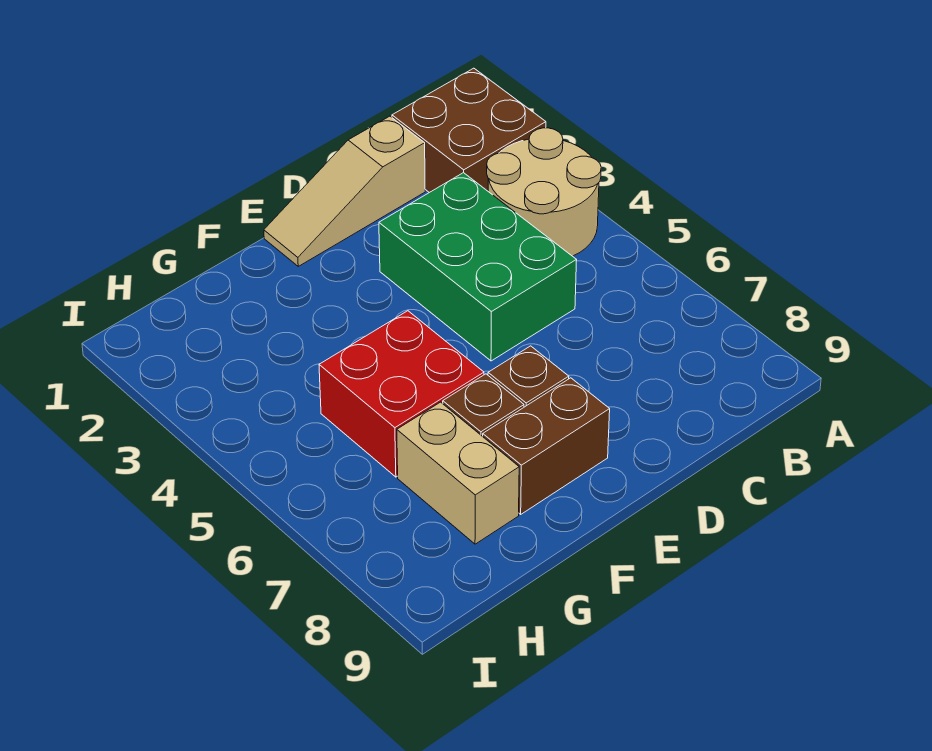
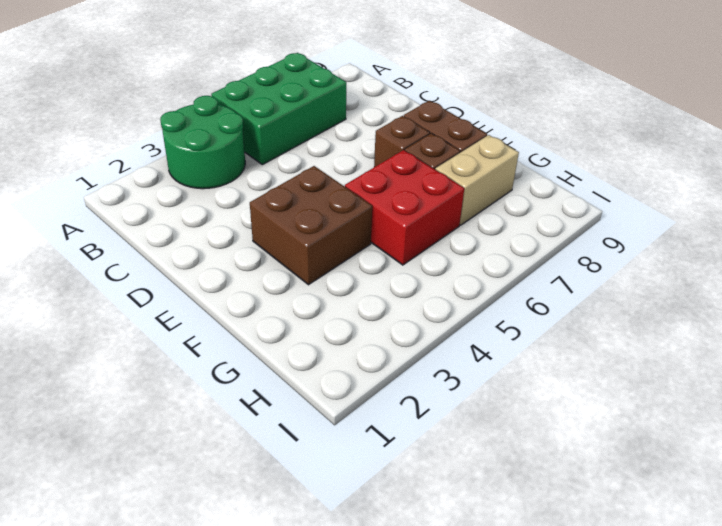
brown brick A1:B2 level 1 -> brown brick E3:F4 level 1
tan round brick A3:B4 level 1 -> green round brick A3:B4 level 1
tan slope C1:E1 level 1 top C -> none
green brick C3:D5 level 1 -> green brick A5:B7 level 1

